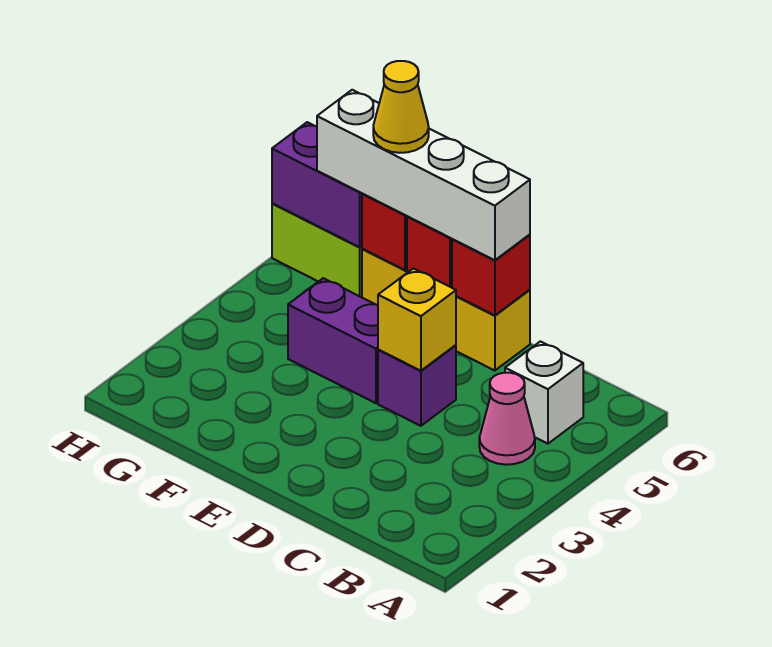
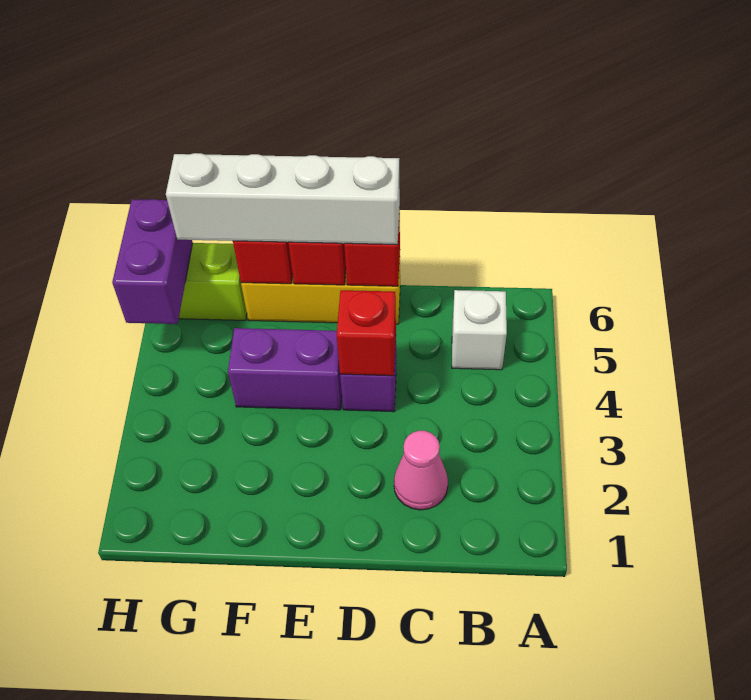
pink cone B4 level 1 -> pink cone C2 level 1
yellow brick D4 level 2 -> red brick D4 level 2
yellow cone F6 level 4 -> none
purple brick G6:H6 level 2 -> purple brick H5:H6 level 2

